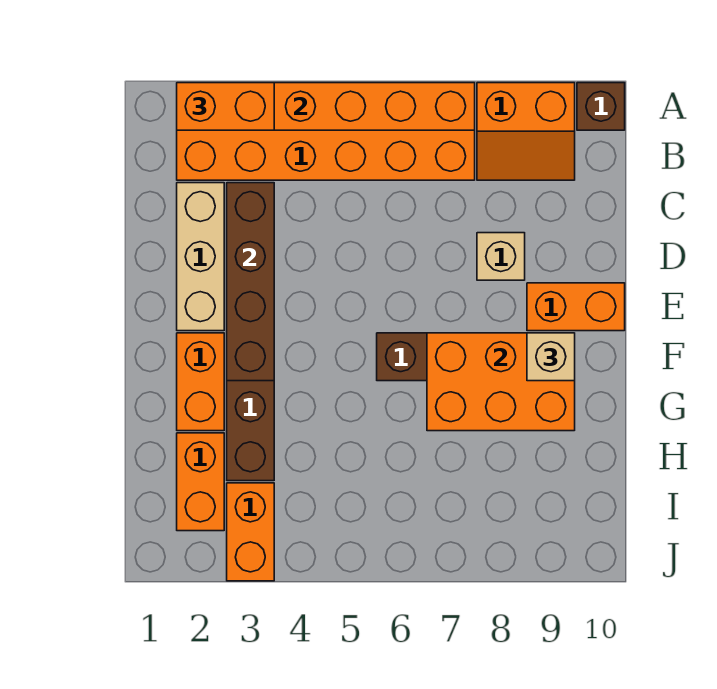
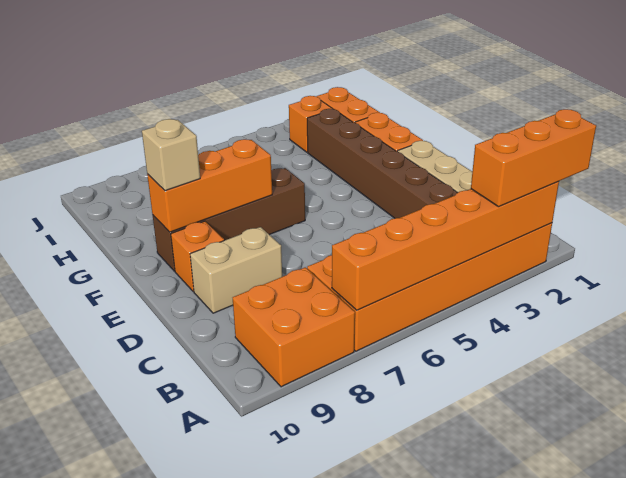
orange brick A2:A3 level 3 -> orange brick A1:A3 level 3
orange slope A8:B9 level 1 top A -> orange brick A8:B9 level 1
brown brick A10 level 1 -> none
brown brick C3:F3 level 2 -> none
tan brick D8 level 1 -> tan brick D8:D9 level 1
orange brick E9:E10 level 1 -> orange brick E9 level 1
orange brick F7:G9 level 2 -> orange brick F7:F9 level 2
orange brick I3:J3 level 1 -> orange brick I3 level 1

